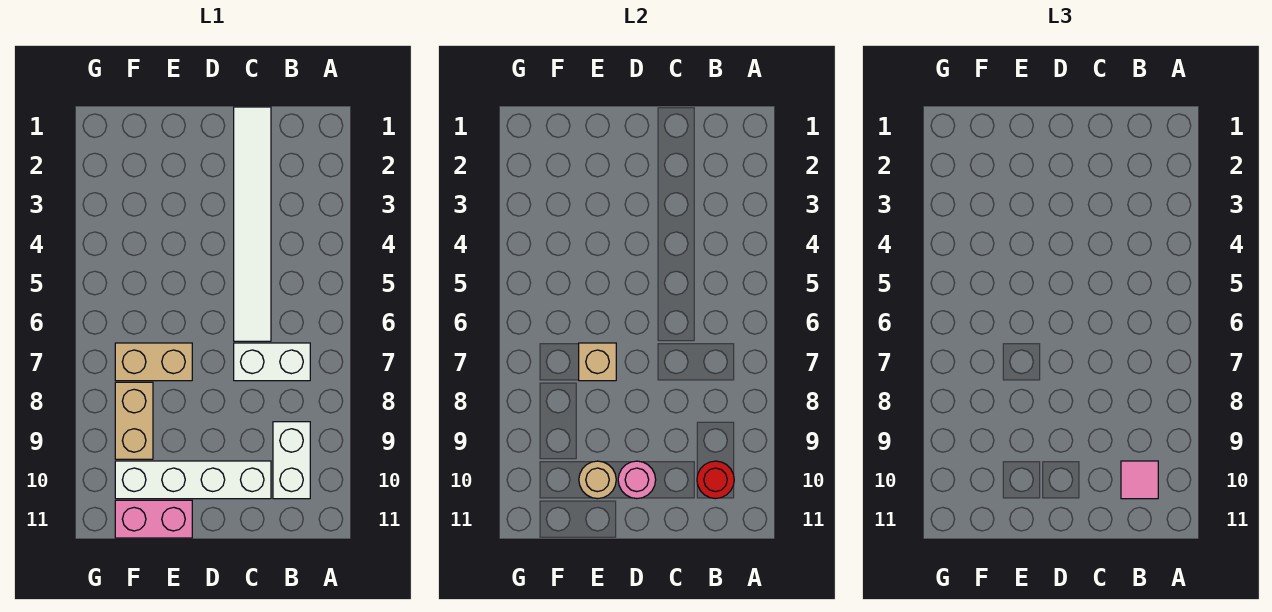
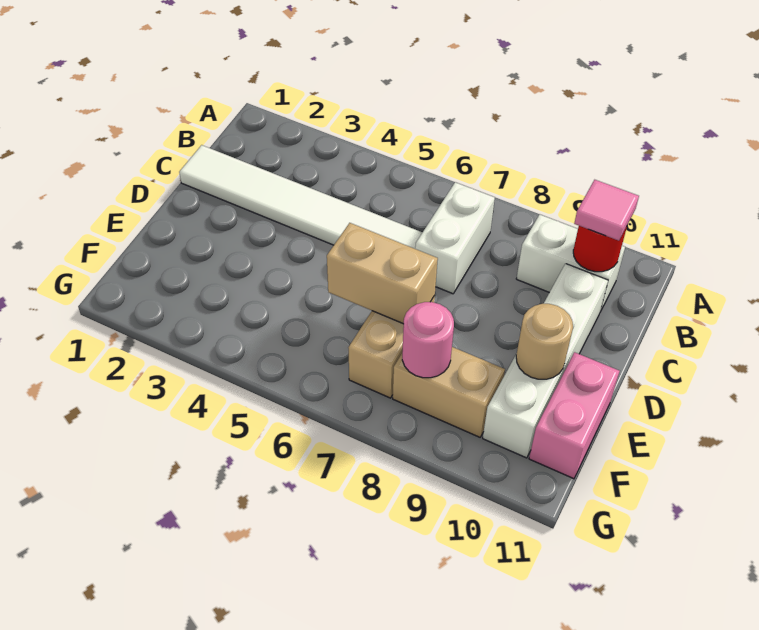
pink round brick D10 level 2 -> pink round brick F8 level 2
tan brick E7 level 2 -> tan brick E6:E7 level 2

